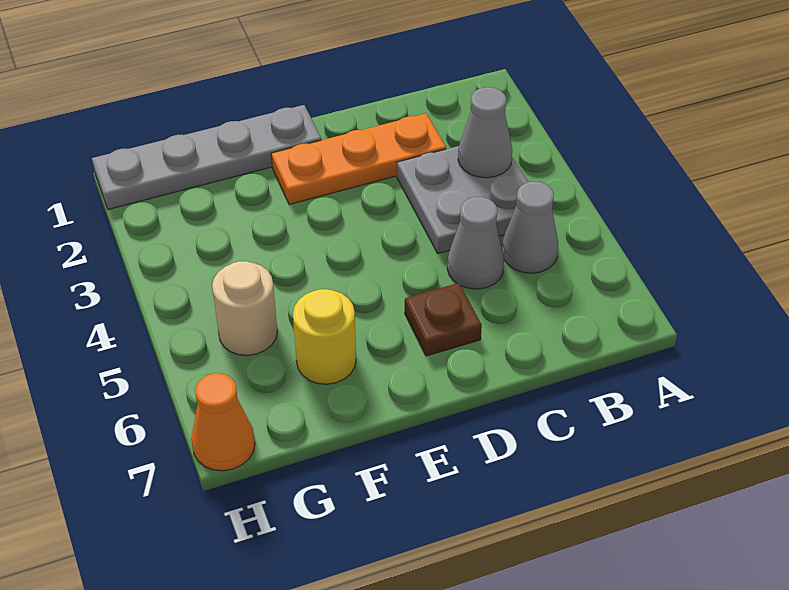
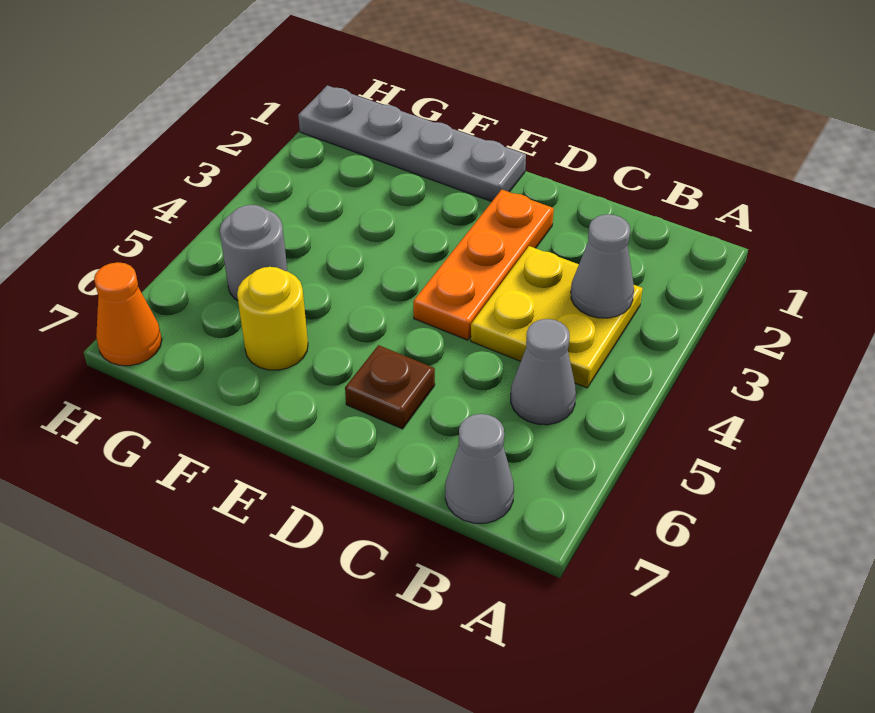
grey plate B3:C4 level 1 -> yellow plate B3:C4 level 1
orange plate C2:E2 level 1 -> orange plate D2:D4 level 1
grey cone C5 level 1 -> grey cone B7 level 1
tan round brick G5 level 1 -> grey round brick G5 level 1

